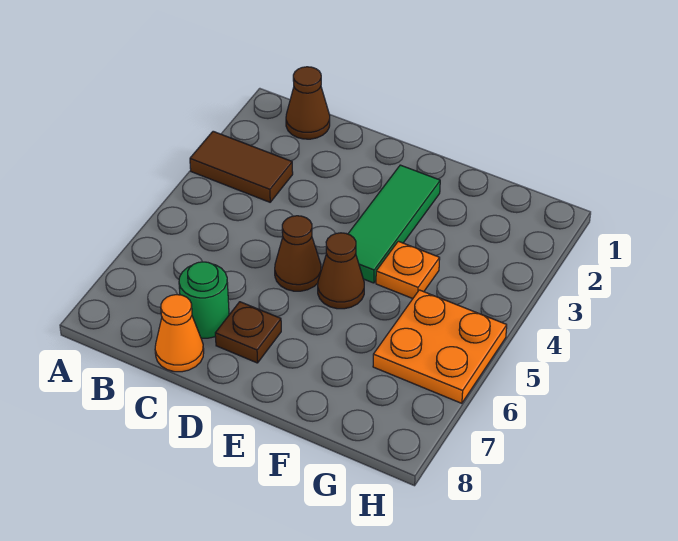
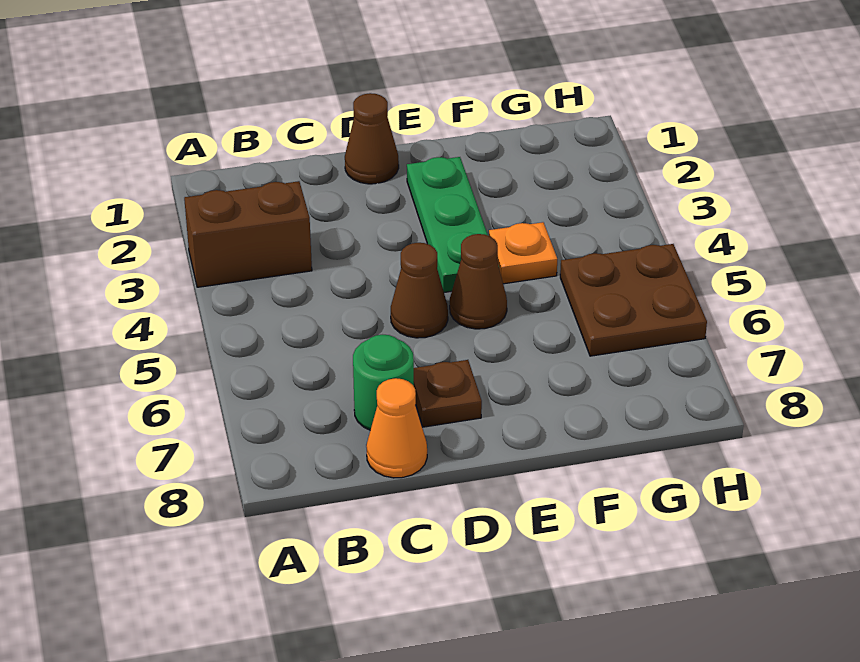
brown tile A3:B3 level 1 -> brown brick A3:B3 level 1
brown cone B1 level 1 -> brown cone D1 level 1
green tile E2:E4 level 1 -> green plate E2:E4 level 1
orange plate G5:H6 level 1 -> brown plate G5:H6 level 1

